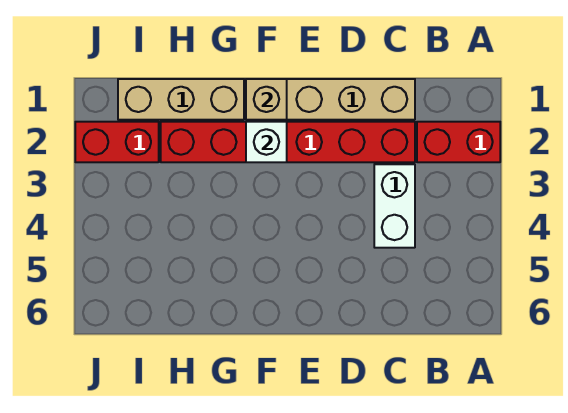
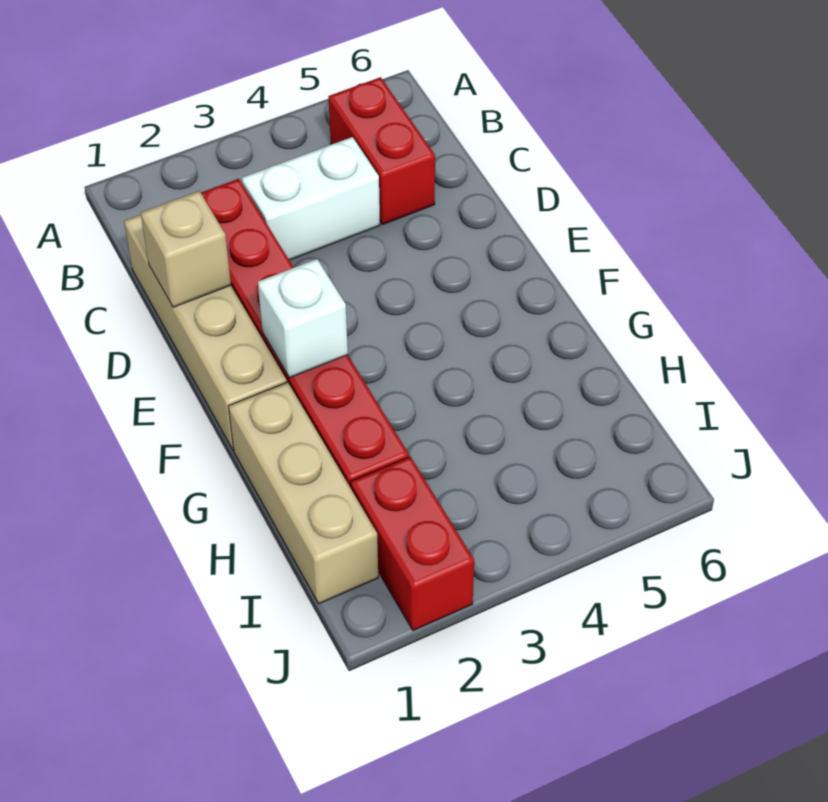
red brick A2:B2 level 1 -> red brick B5:C5 level 1
tan brick F1 level 2 -> tan brick D1 level 2

